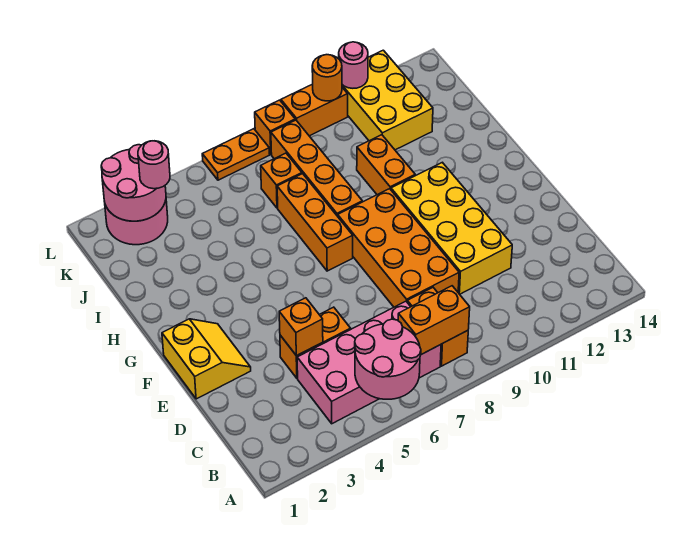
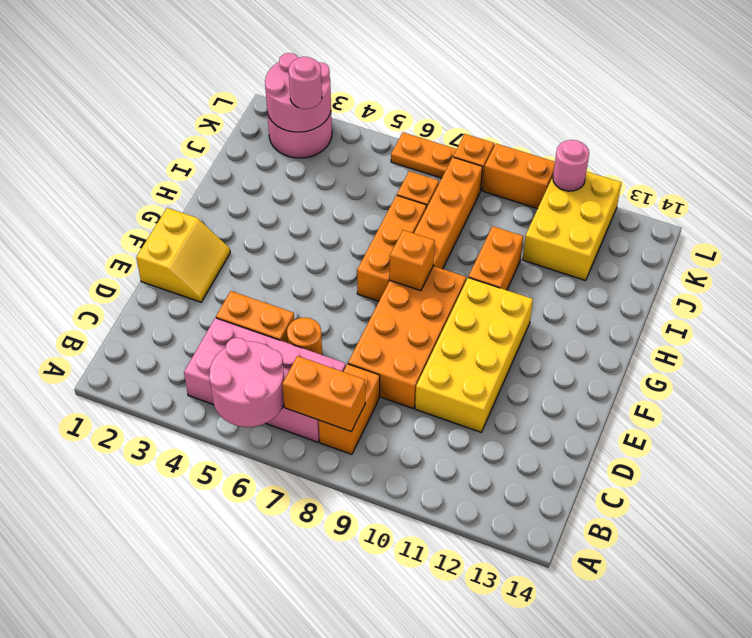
orange brick D4 level 2 -> orange brick G8 level 2
orange round brick L10 level 2 -> orange round brick D6 level 1

